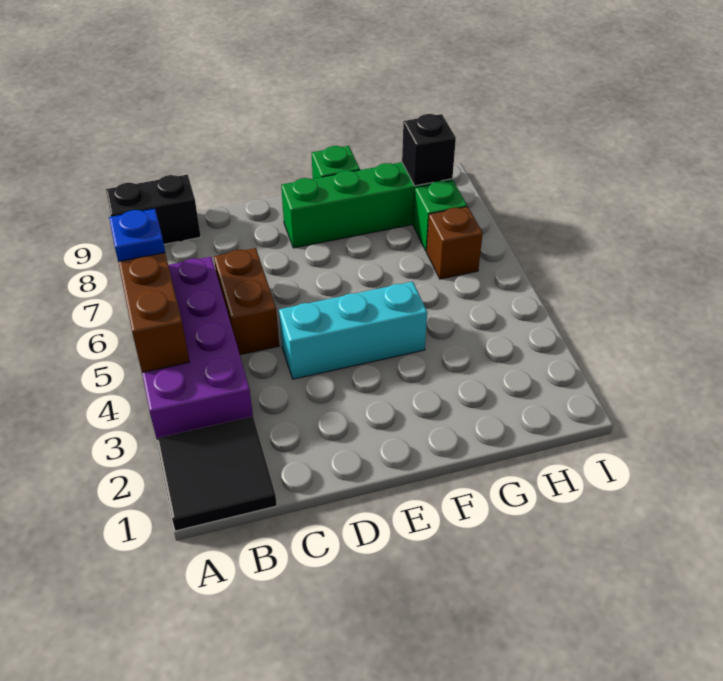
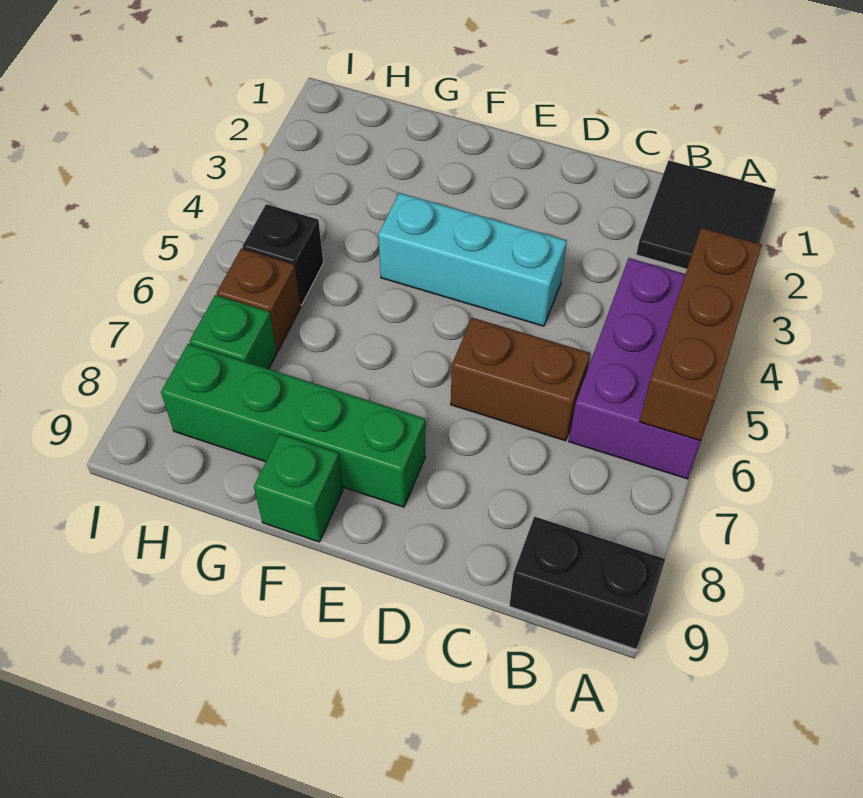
purple brick A3:B6 level 1 -> purple brick A4:B6 level 1
blue plate A6 level 3 -> none
brown brick C5:C6 level 1 -> brown brick C6:D6 level 1
black brick H8 level 2 -> black brick H5 level 1

